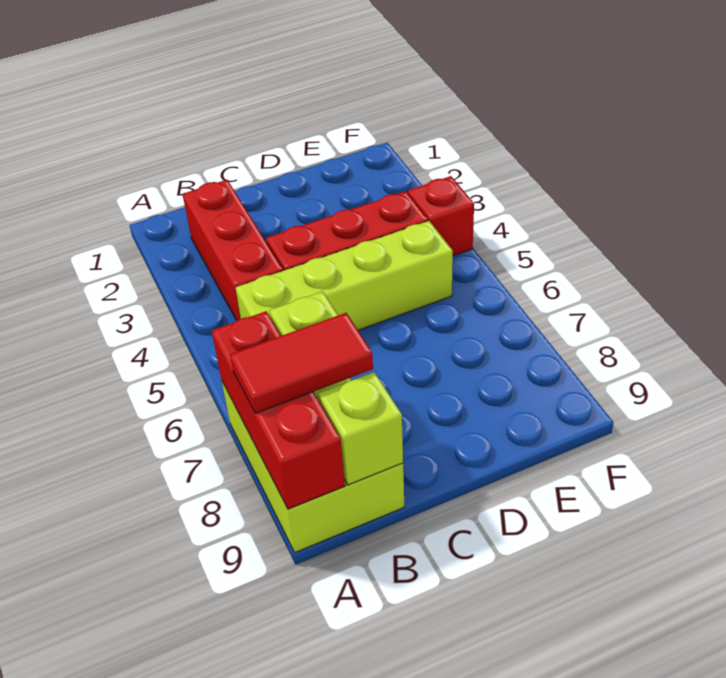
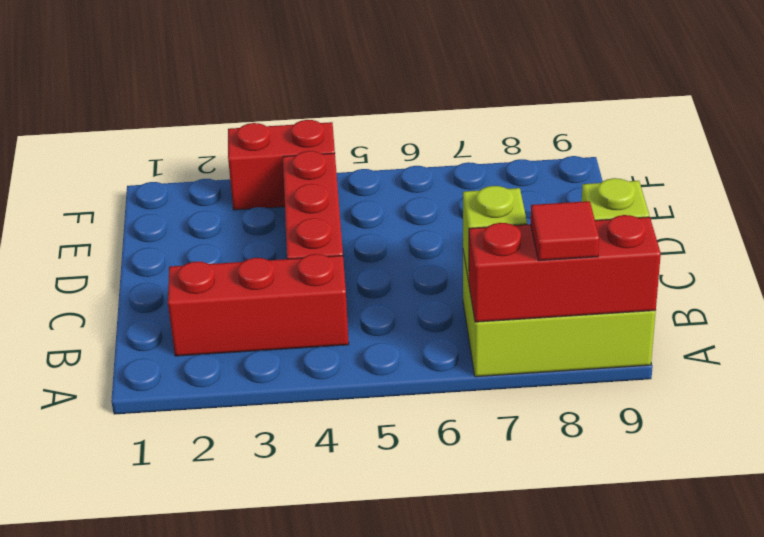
red tile A8:B8 level 3 -> red tile A8 level 3
lime brick B5:E5 level 1 -> none
red brick F4 level 1 -> red brick F3:F4 level 1

